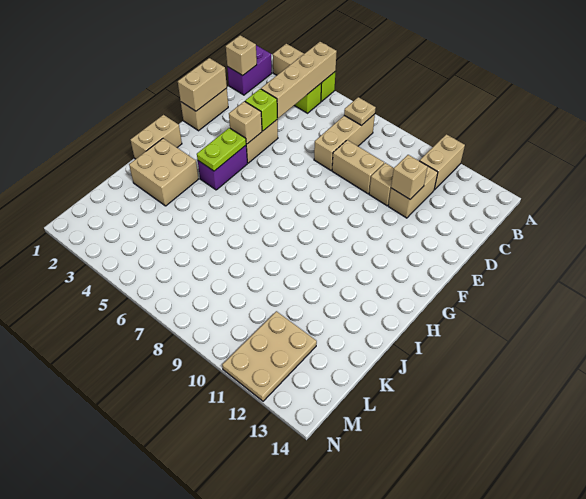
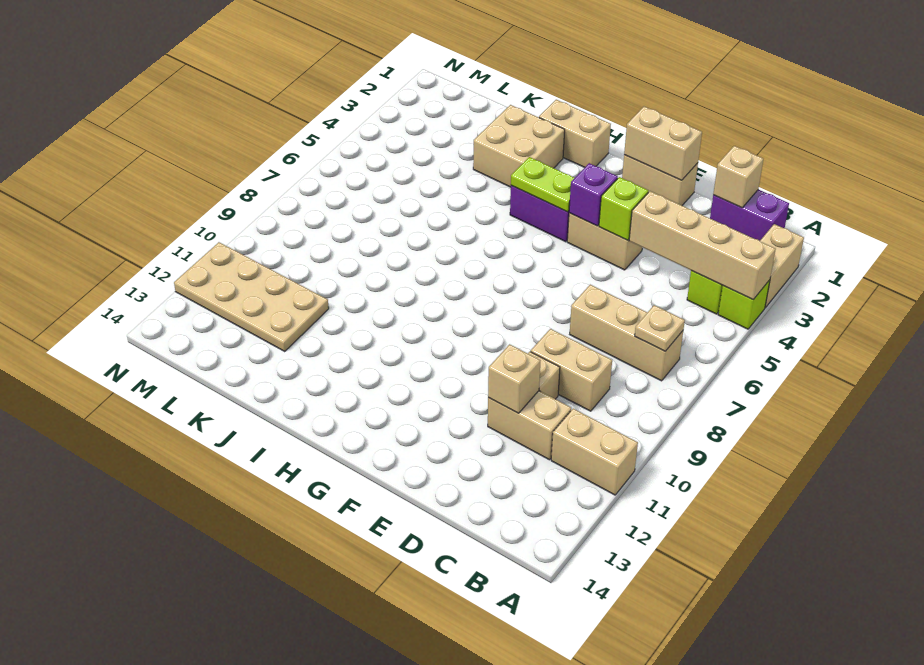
tan brick D8:D9 level 1 -> tan brick C9:D9 level 1
tan brick F4 level 2 -> purple brick F4 level 2
tan plate L11:N12 level 1 -> tan plate K11:N12 level 1

